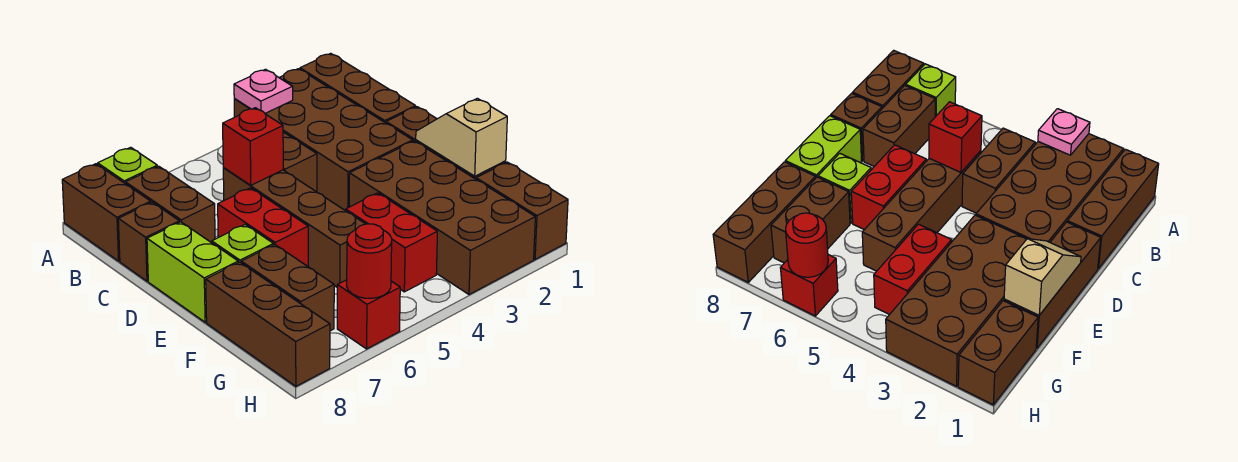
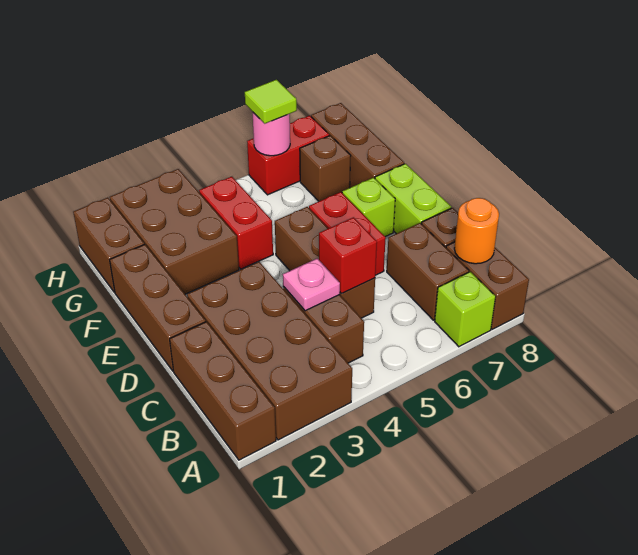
pink plate A3 level 2 -> pink plate C4 level 2
none -> orange round brick B8 level 2
brown brick C5:F5 level 1 -> brown brick C5:E5 level 1
tan slope E1:F1 level 2 top F -> none
brown brick E2:H3 level 1 -> brown brick F2:H3 level 1
brown brick F7:G7 level 1 -> brown brick G7 level 1
red brick H6 level 1 -> red brick H6:H7 level 1
red round brick H6 level 2 -> pink round brick H6 level 2
none -> lime tile H6 level 3

